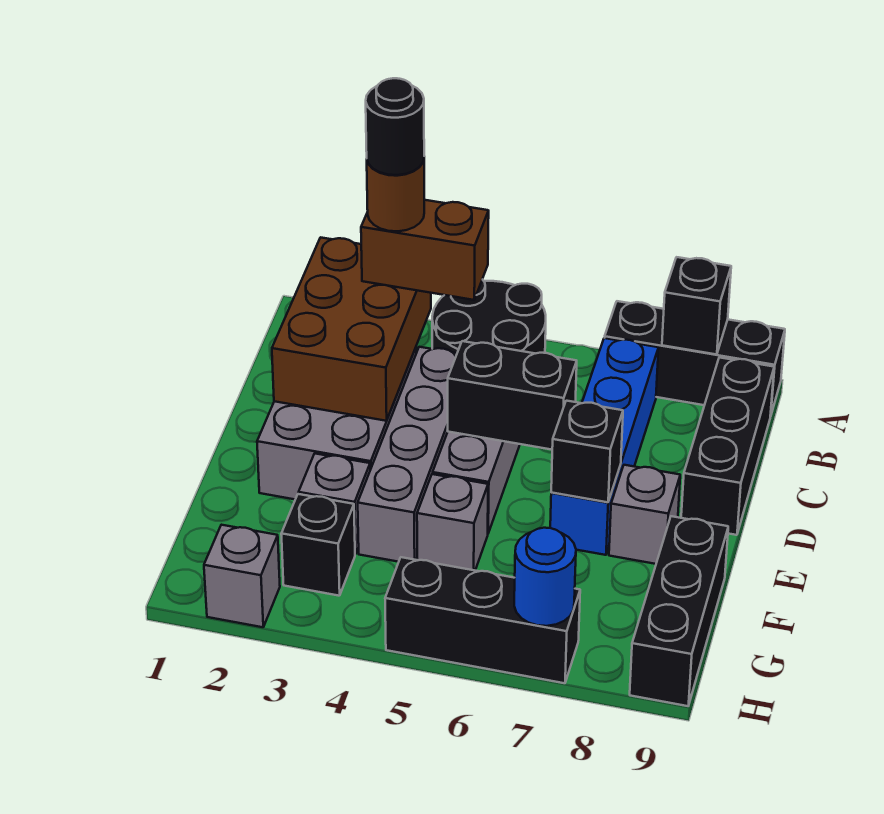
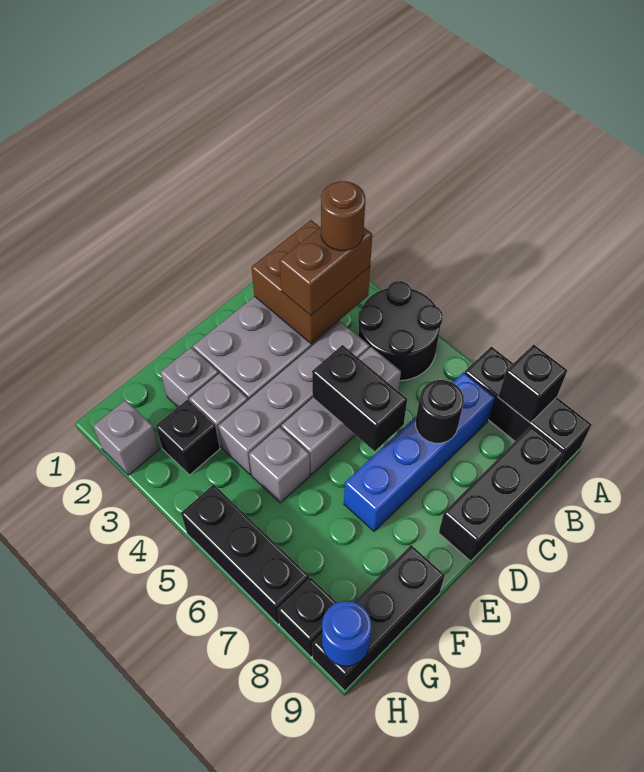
brown brick B2:D3 level 2 -> brown brick B2:C3 level 2
brown brick B3:B4 level 3 -> brown brick B3:C3 level 3
black round brick B3 level 5 -> black round brick C7 level 2
black brick E7 level 2 -> black brick H8 level 1
grey brick E8 level 1 -> grey brick F2 level 1
blue round brick H7 level 2 -> blue round brick H9 level 2

